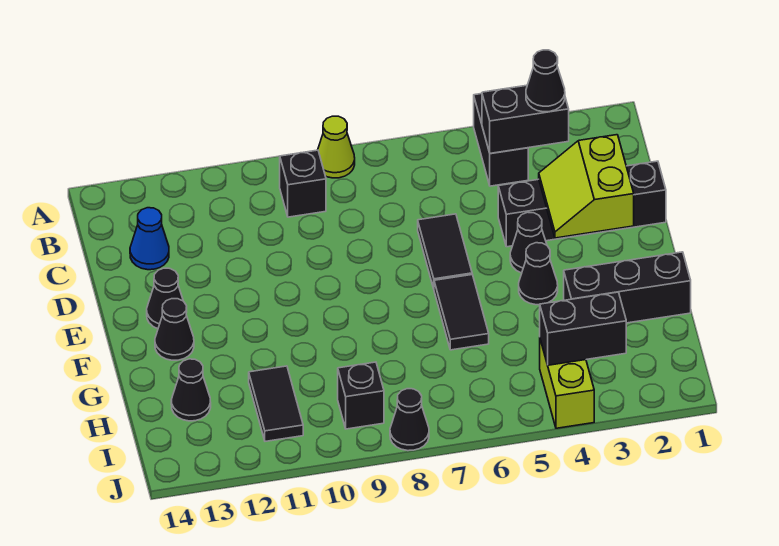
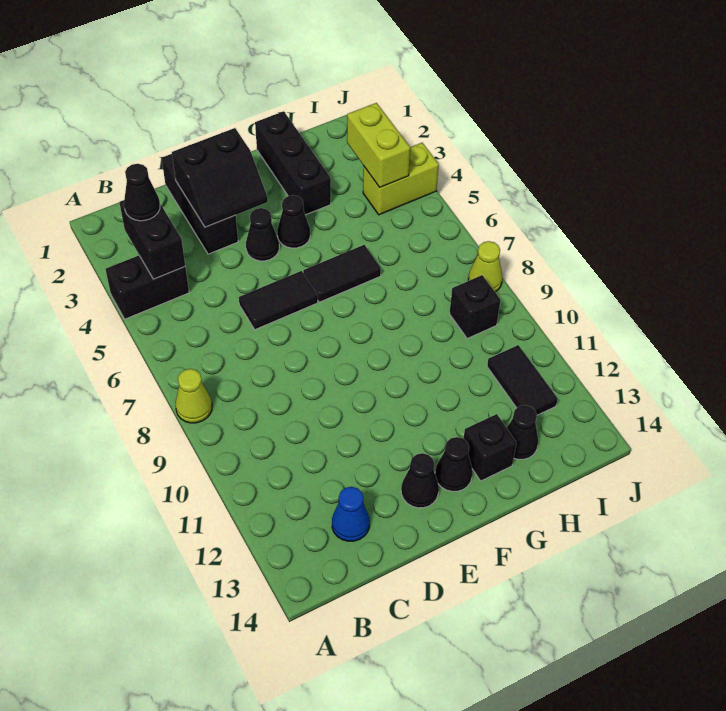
black brick B9 level 1 -> black brick G13 level 1
black brick D1:D4 level 1 -> black brick D1:D3 level 1
lime slope D2:E3 level 2 top 2 -> black slope D2:E3 level 2 top 2
black tile H11:I11 level 1 -> black tile I11:I12 level 1
black brick I3:I4 level 2 -> lime brick I3:I4 level 2
black cone J8 level 1 -> lime cone J8 level 1

